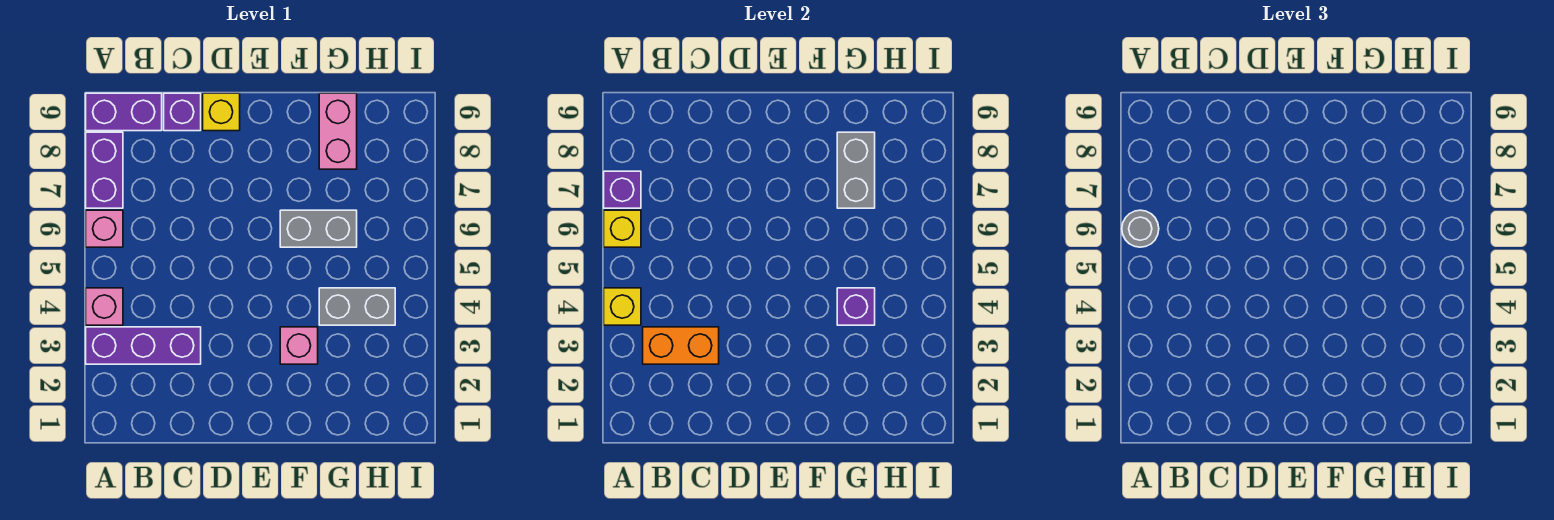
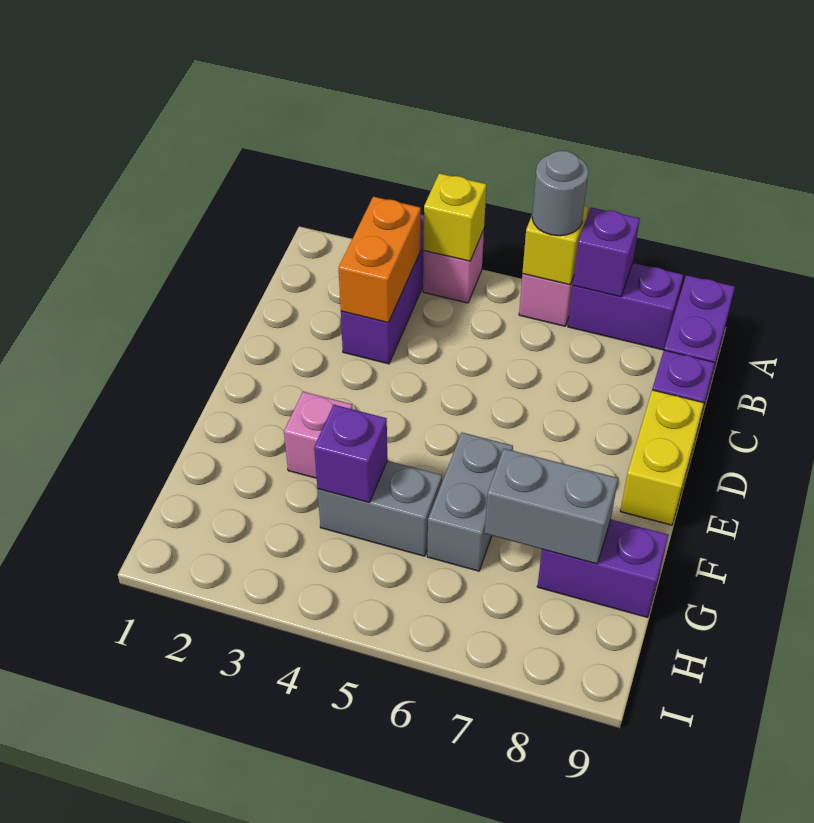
yellow brick D9 level 1 -> yellow brick D9:E9 level 1
grey brick G4:H4 level 1 -> grey brick G4:G5 level 1
pink brick G8:G9 level 1 -> purple brick G8:G9 level 1

